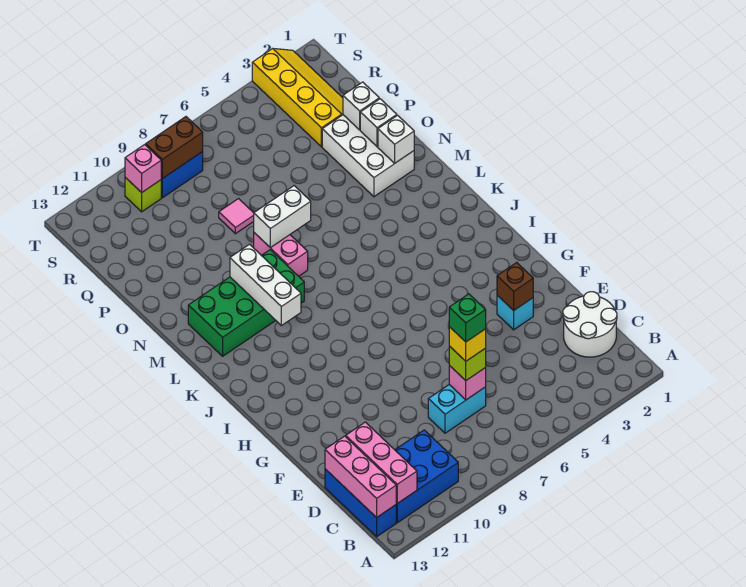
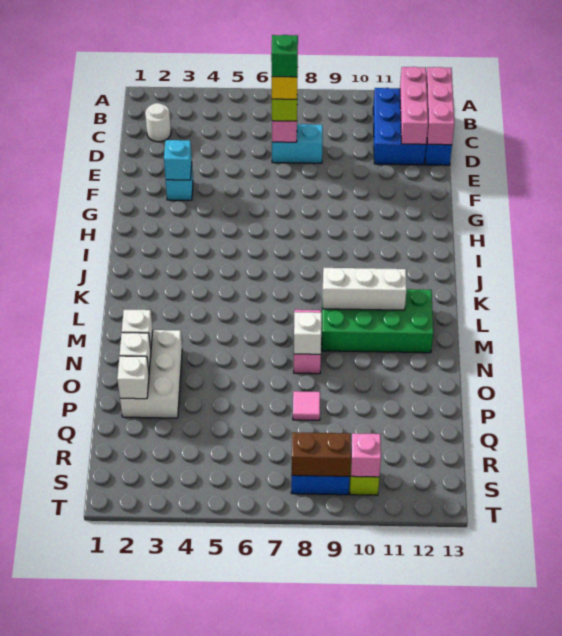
blue brick B10:C12 level 1 -> blue brick B11:D12 level 1
white round brick C1:D2 level 1 -> white round brick C2 level 1
brown brick F3 level 2 -> cyan brick F3 level 2
white brick K10:M10 level 2 -> white brick L9:L11 level 2
white brick N7:N8 level 2 -> white brick N8 level 2
yellow slope Q2:T3 level 1 top 3 -> none

